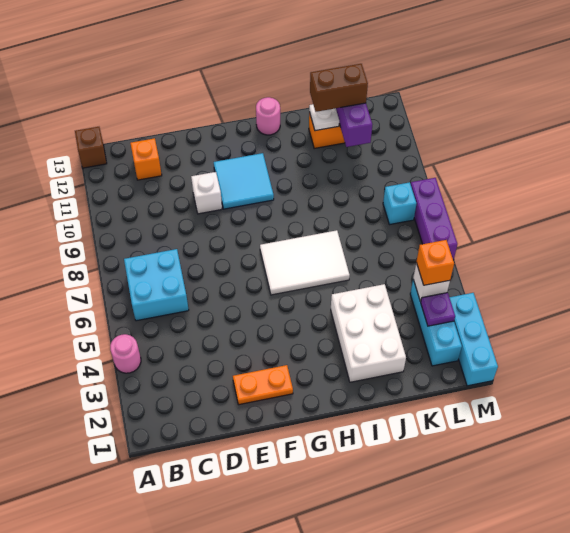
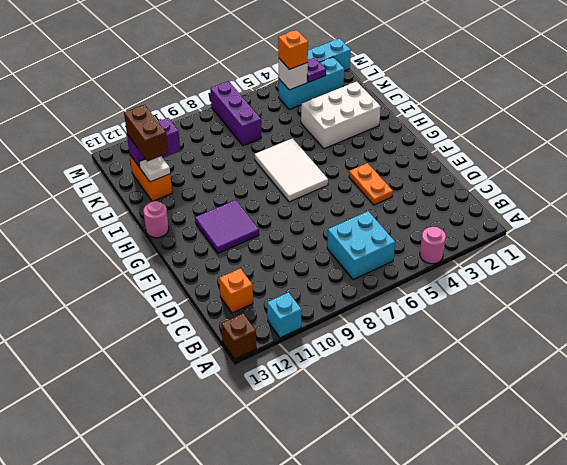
orange plate E2:F2 level 1 -> orange plate E4:F4 level 1
white brick E10 level 1 -> none
cyan tile F10:G11 level 1 -> purple tile F10:G11 level 1
cyan brick L8 level 1 -> cyan brick A11 level 1
purple brick M6:M8 level 1 -> purple brick K7:M7 level 1

